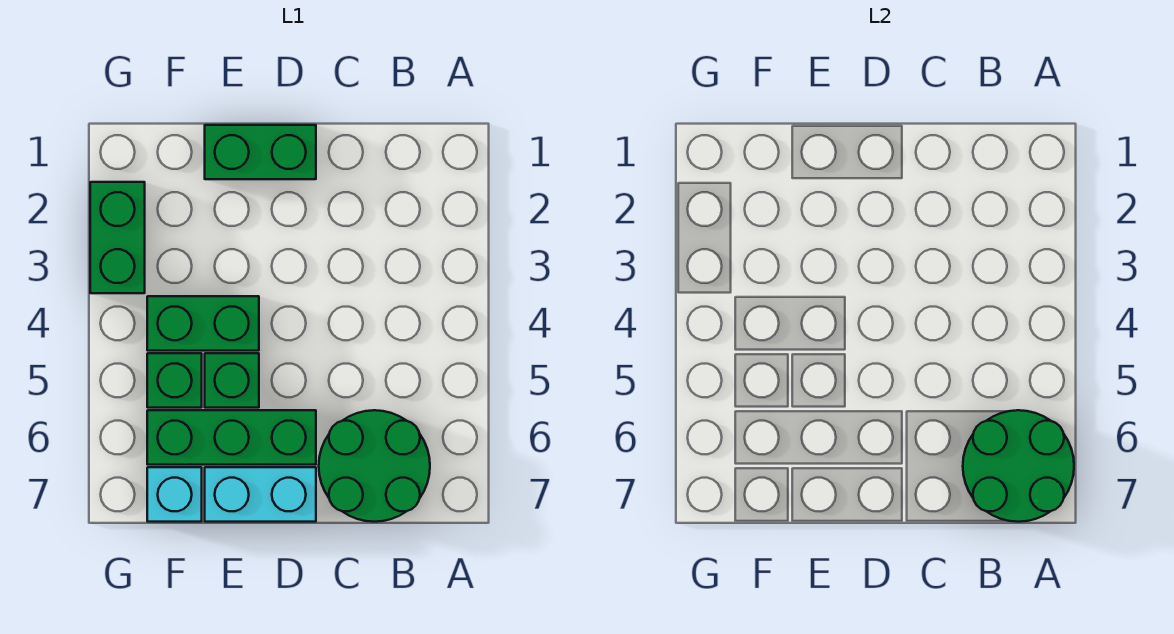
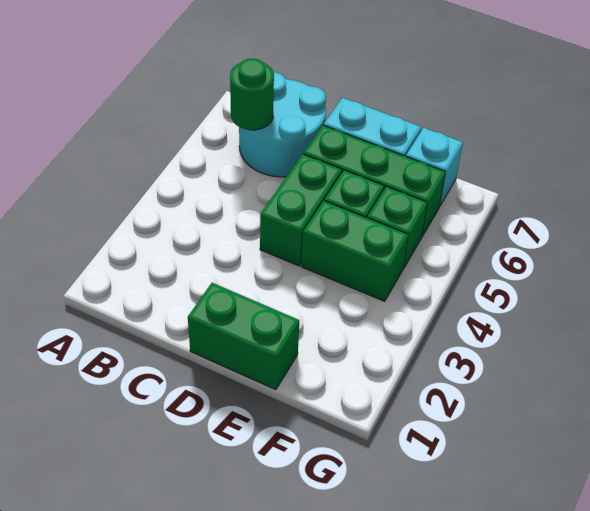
green round brick A6:B7 level 2 -> green round brick B6 level 2
green round brick B6:C7 level 1 -> cyan round brick B6:C7 level 1
green brick G2:G3 level 1 -> green brick D4:D5 level 1

